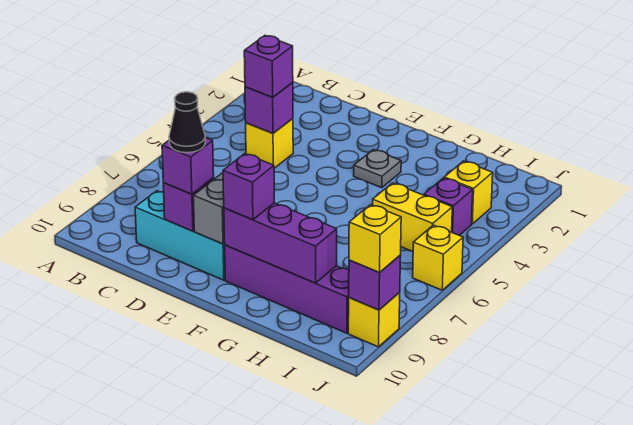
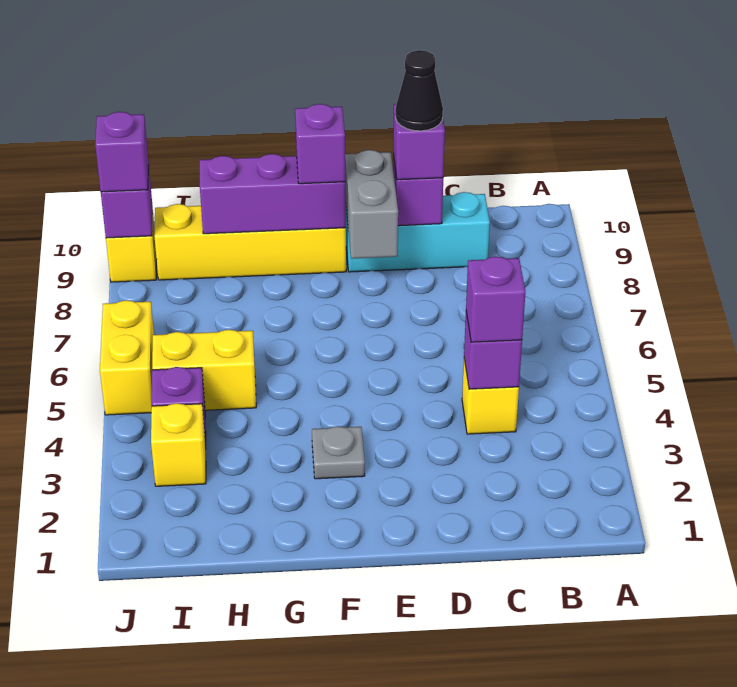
purple brick F9:I9 level 1 -> yellow brick F9:I9 level 1
yellow brick J6 level 1 -> yellow brick J5:J6 level 1
yellow brick J9 level 3 -> purple brick J9 level 3

